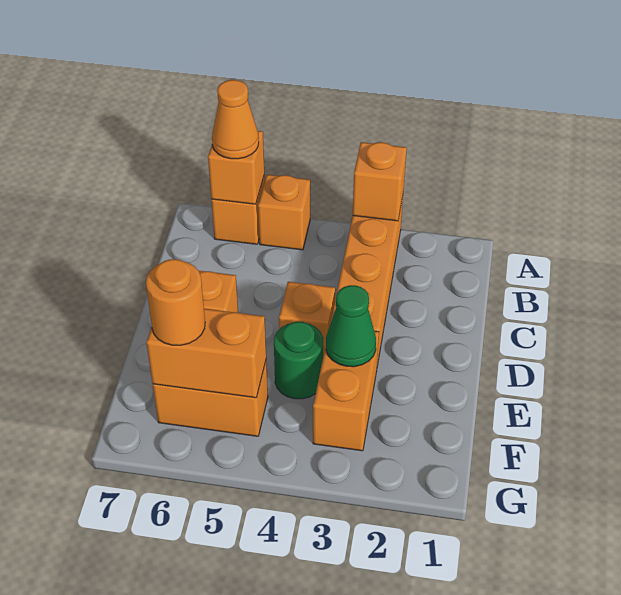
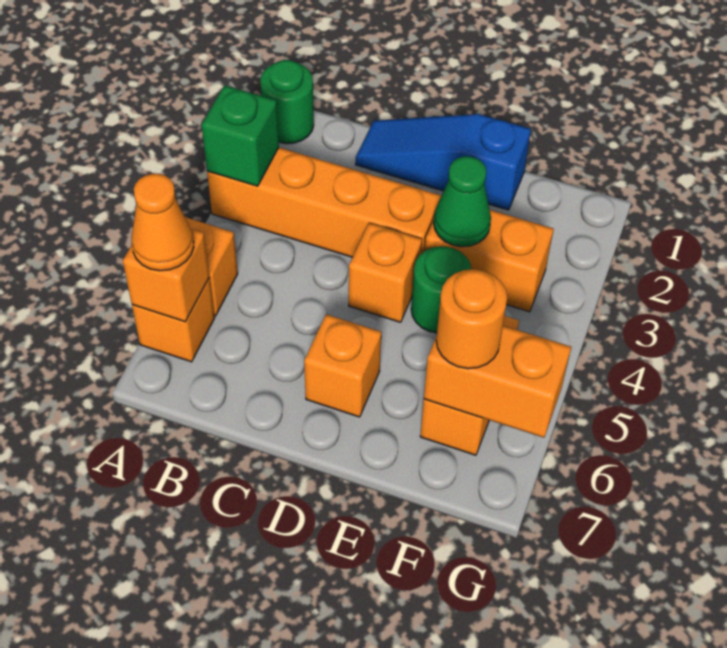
none -> green round brick A1 level 1
orange brick A3 level 2 -> green brick A3 level 2
none -> blue slope C1:E1 level 1 top E
orange brick F5:F6 level 2 -> orange brick F6:G6 level 2

